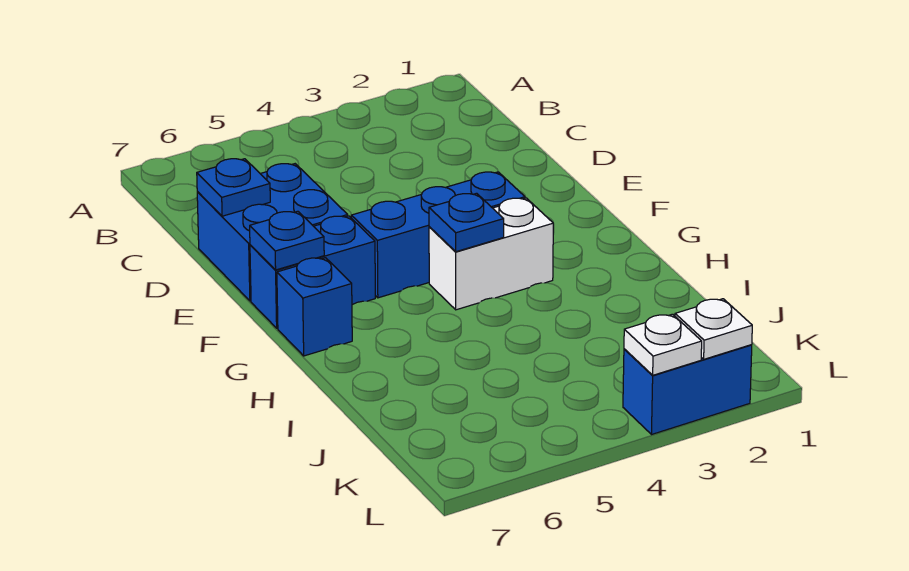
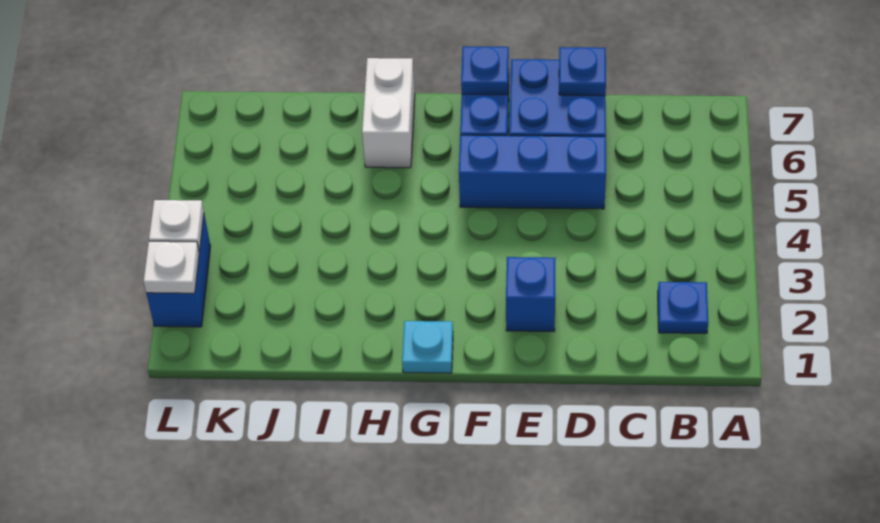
blue brick F3:F5 level 1 -> blue brick D5:F5 level 1
none -> cyan plate G1 level 1
white brick G3:G4 level 1 -> white brick H6:H7 level 1
blue plate G4 level 2 -> blue plate B2 level 1
blue brick G7 level 1 -> blue brick E2 level 1

